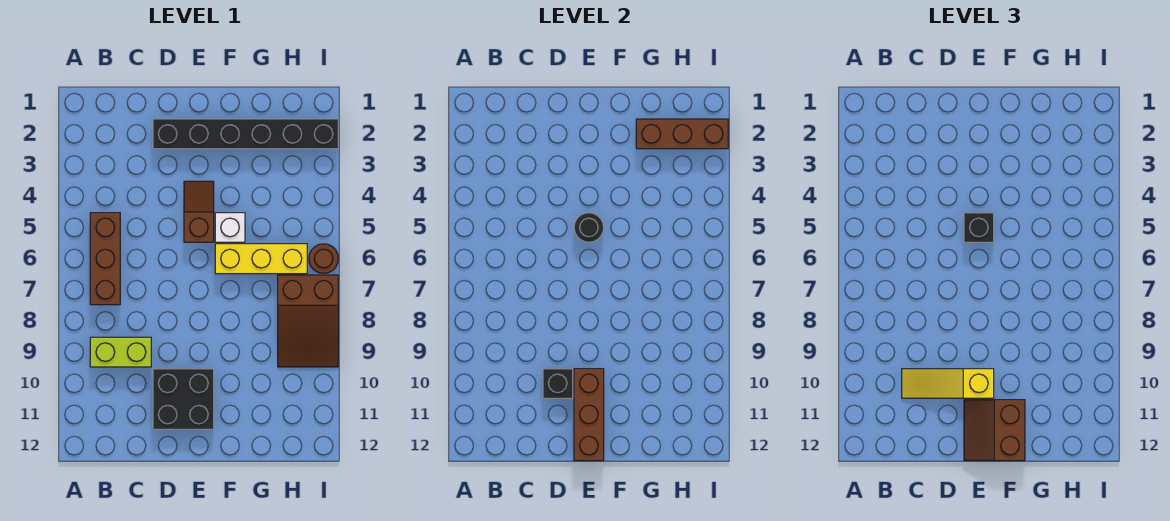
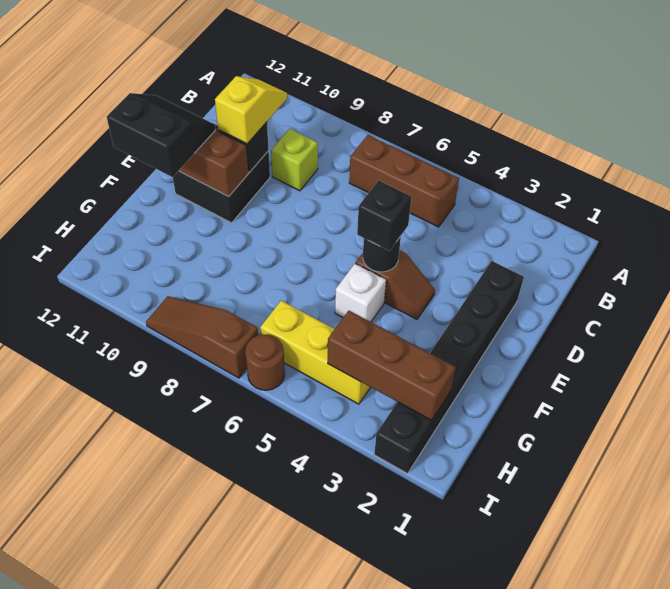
lime brick B9:C9 level 1 -> lime brick C9 level 1
yellow slope C10:E10 level 3 top E -> yellow slope C10:D10 level 3 top D
brown slope E11:F12 level 3 top F -> black slope E11:F12 level 3 top F
yellow brick F6:H6 level 1 -> yellow brick H4:H6 level 1
brown brick G2:I2 level 2 -> brown brick H2:H4 level 2
brown slope H7:I9 level 1 top 7 -> brown slope I7:I9 level 1 top 7

